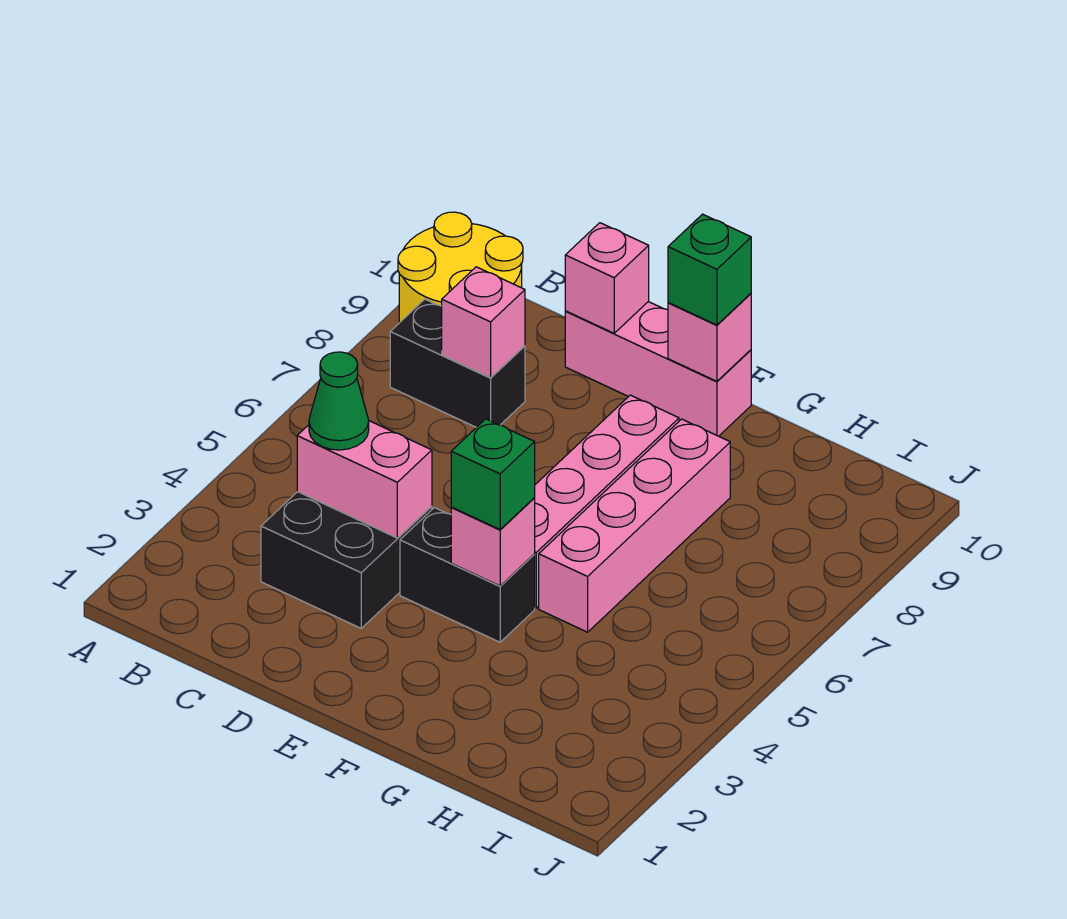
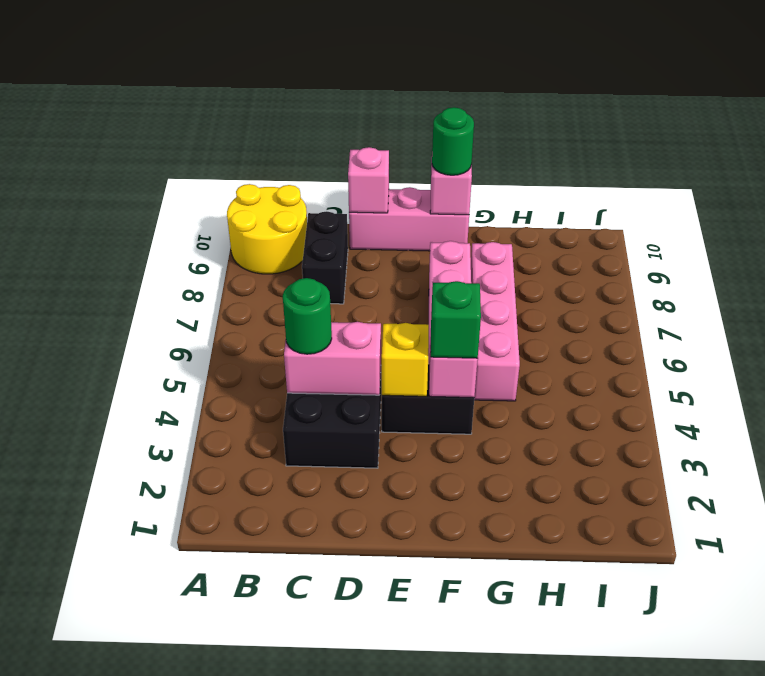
black brick B8:C8 level 1 -> black brick C8:C9 level 1
green cone C4 level 3 -> green round brick C4 level 3
pink brick C8 level 2 -> none
none -> yellow brick E4 level 2
green brick F10 level 3 -> green round brick F10 level 3

